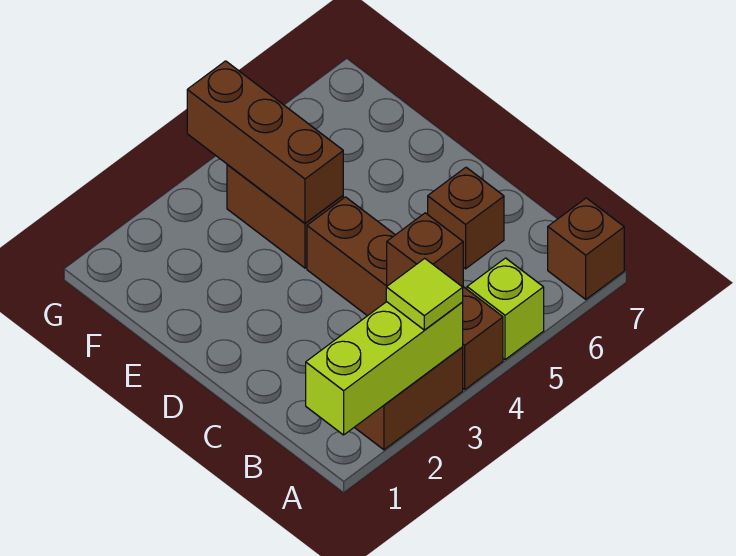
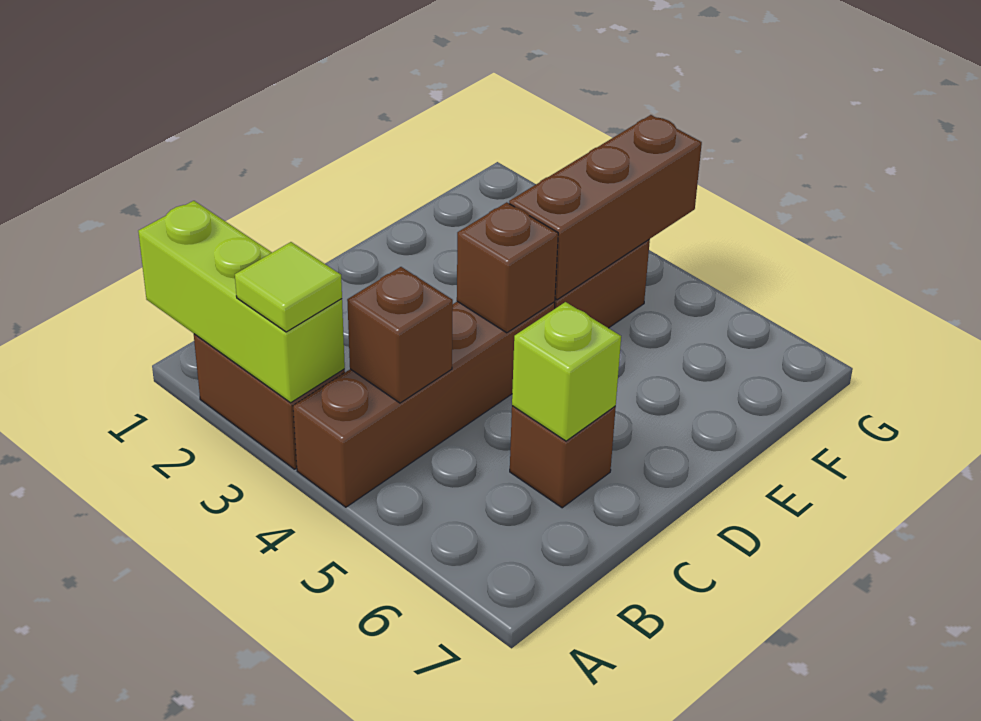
lime brick A5 level 1 -> lime brick C6 level 2
brown brick A7 level 1 -> brown brick D4 level 2

